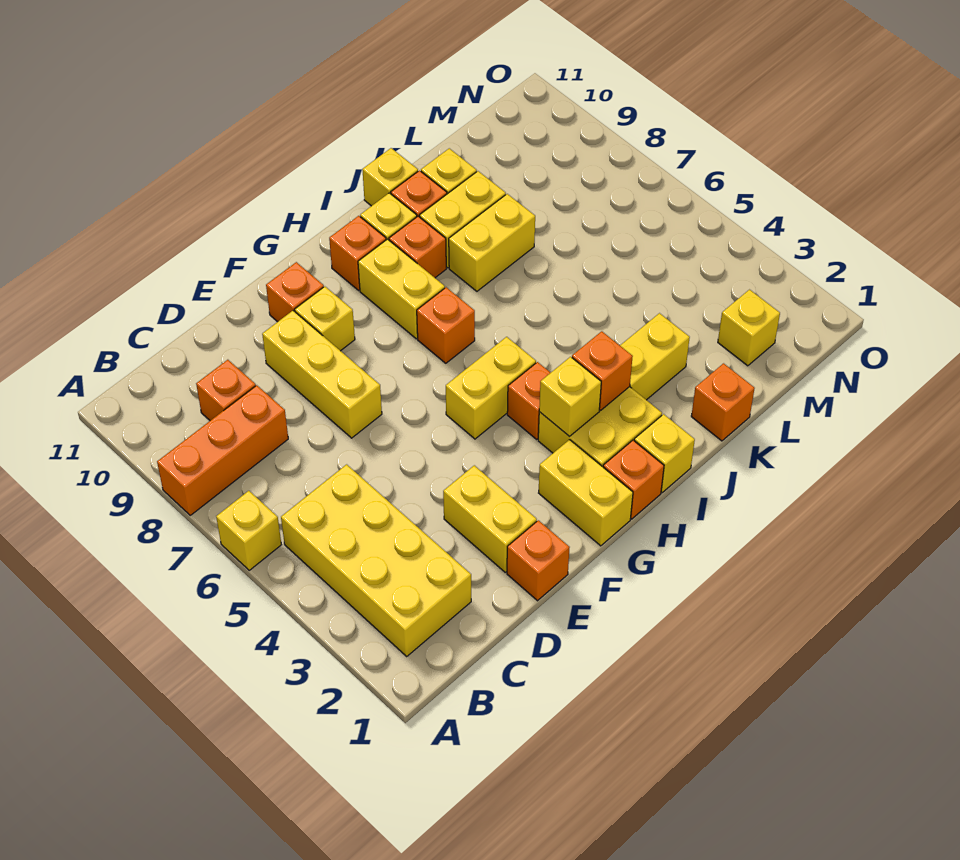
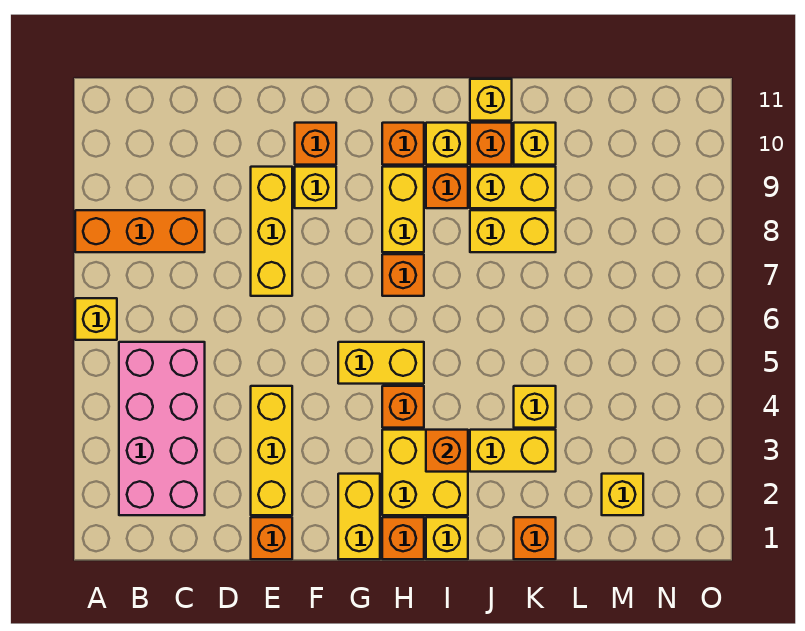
yellow brick B2:C5 level 1 -> pink brick B2:C5 level 1
orange brick C9 level 1 -> none
yellow brick E2:E3 level 1 -> yellow brick E2:E4 level 1
yellow brick H3 level 2 -> yellow brick K4 level 1

